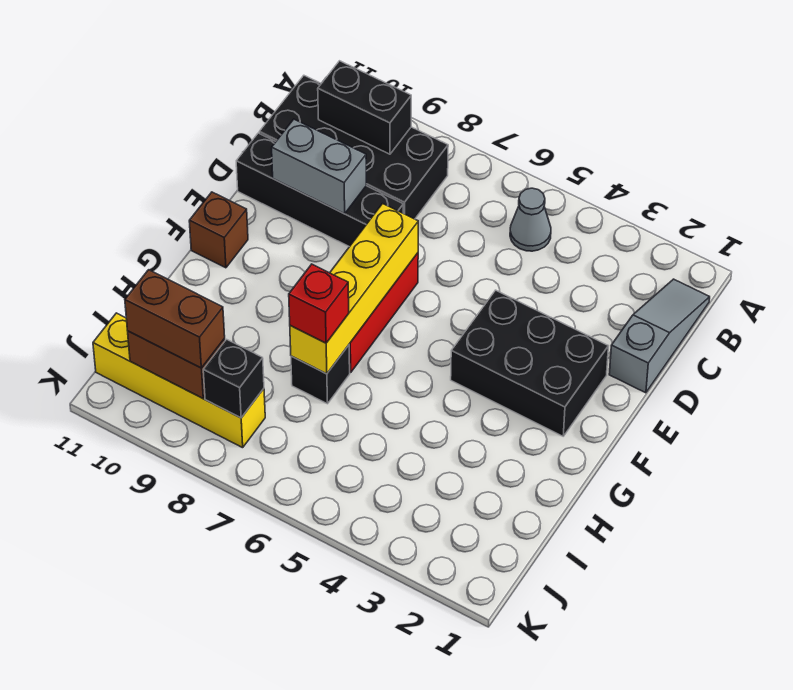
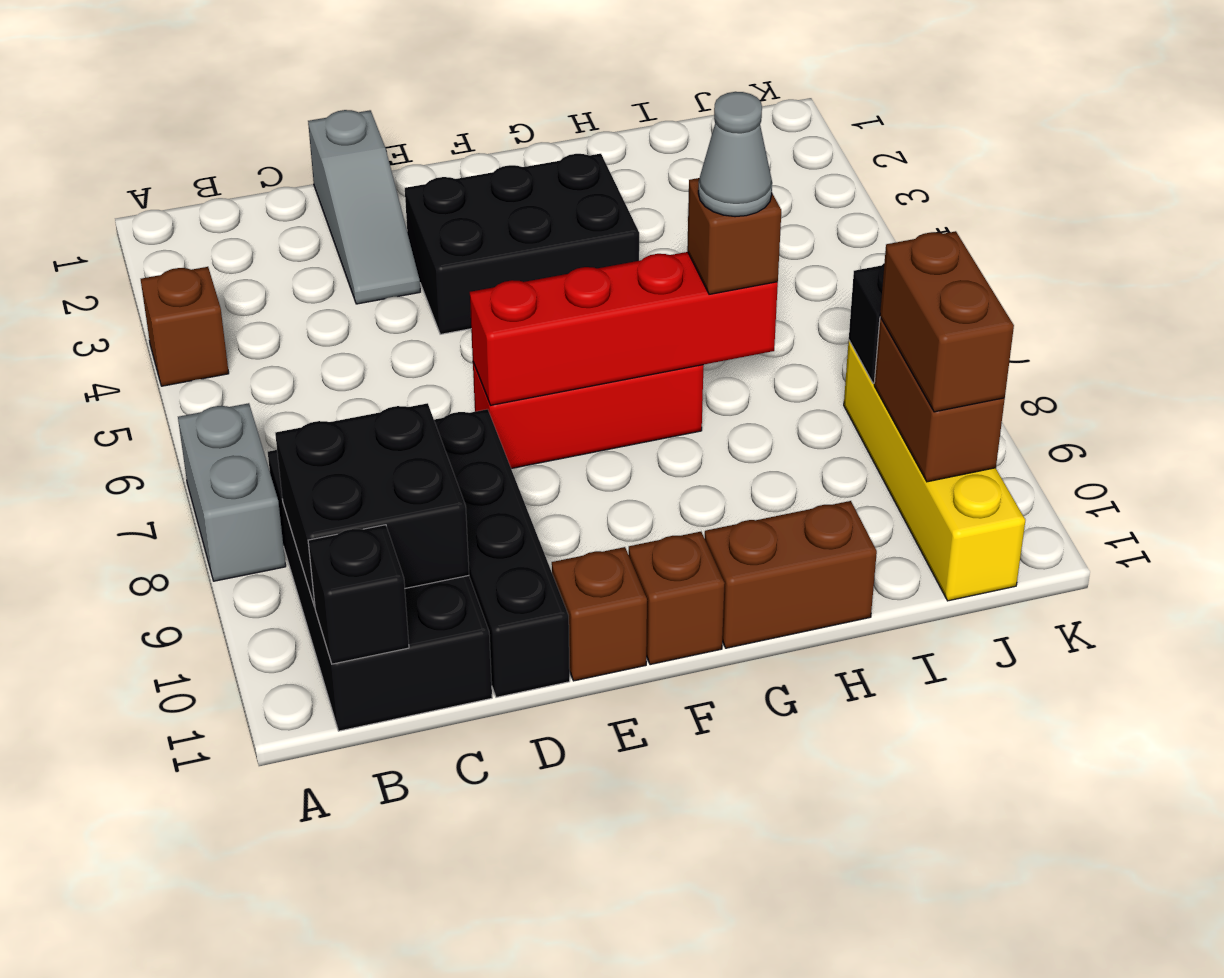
none -> brown brick A4 level 1
grey slope B1:D1 level 1 top D -> grey slope D1:D3 level 1 top 1
grey cone B5 level 1 -> grey cone H7 level 4
black brick B9:B10 level 2 -> black brick B9:C10 level 2
grey brick D9:D10 level 2 -> grey brick A7:A8 level 1
black brick E2:F4 level 1 -> black brick E3:G4 level 1
yellow brick E7:H7 level 2 -> red brick E7:H7 level 2
none -> brown brick E11 level 1
none -> brown brick G11:H11 level 1
black brick H7 level 1 -> black brick B11 level 2
red brick H7 level 3 -> brown brick H7 level 3

